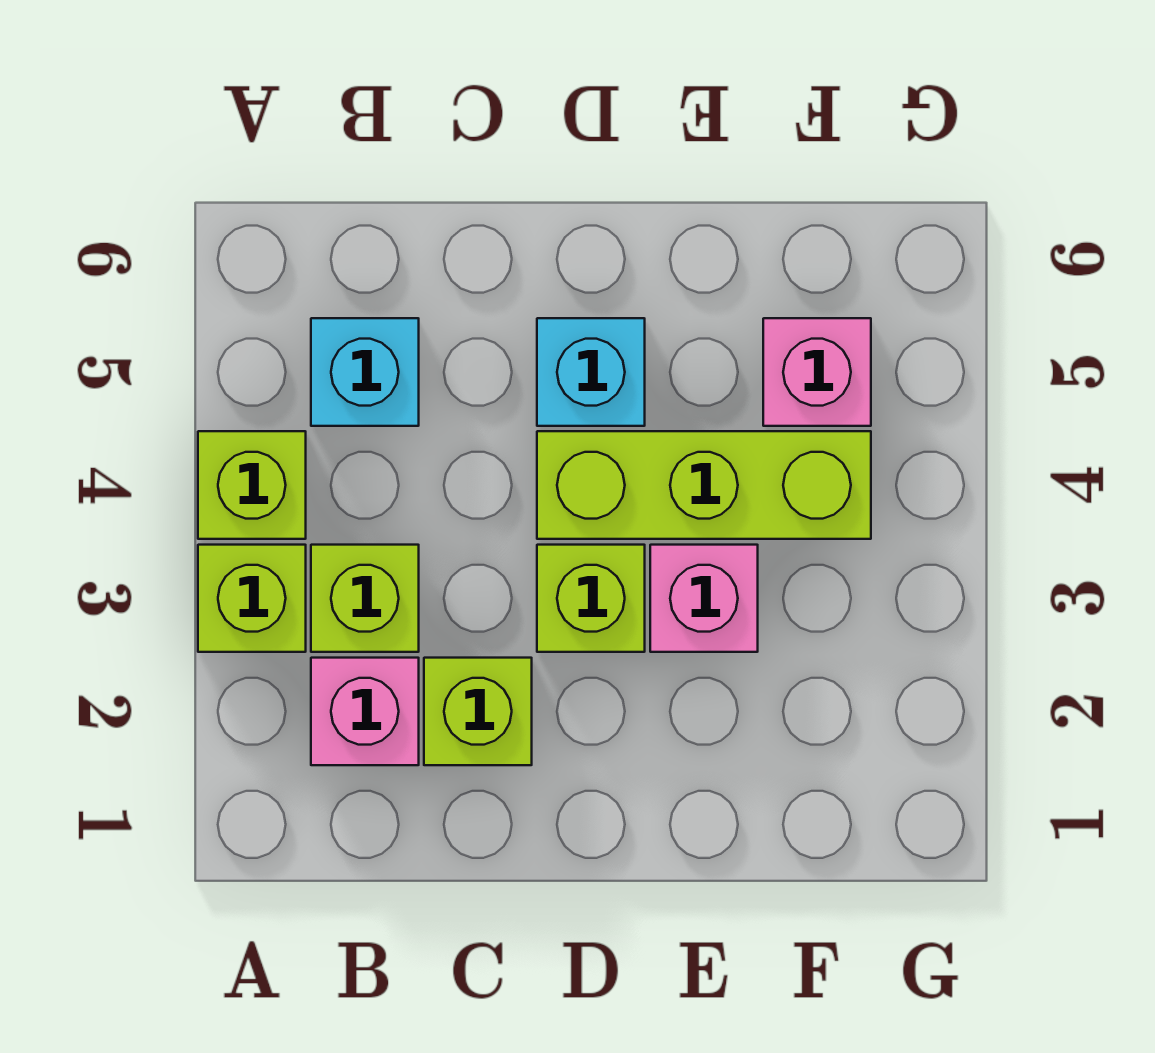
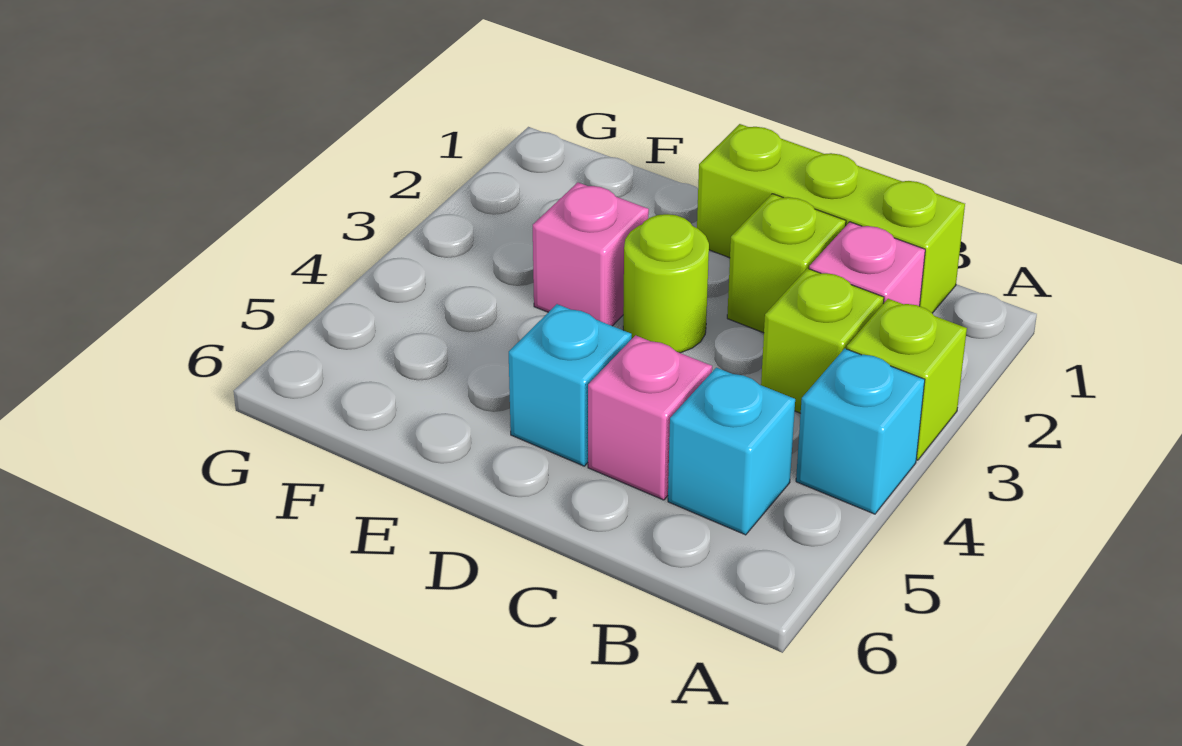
lime brick A4 level 1 -> cyan brick A4 level 1
lime brick D3 level 1 -> lime round brick D3 level 1
lime brick D4:F4 level 1 -> lime brick B1:D1 level 1
pink brick F5 level 1 -> pink brick C5 level 1

